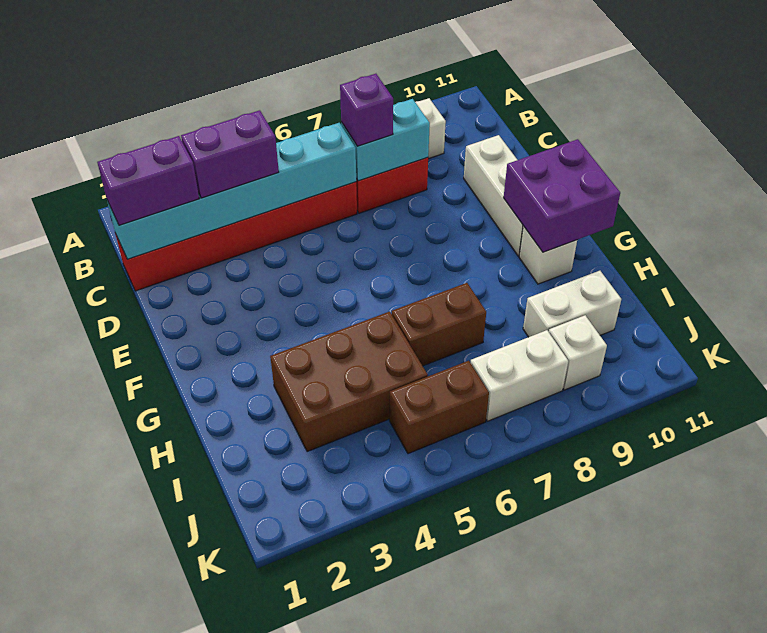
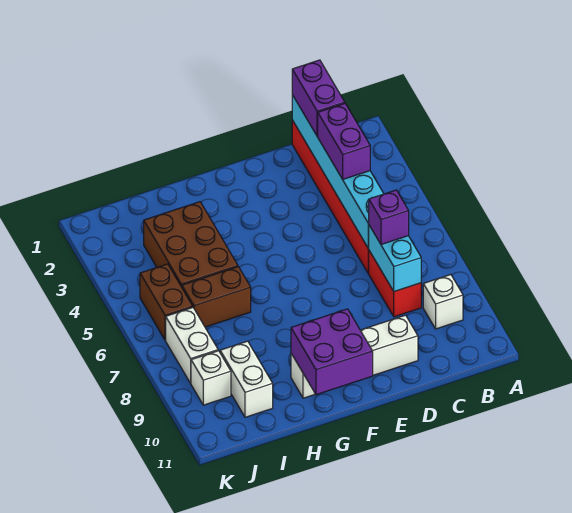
brown brick H6:H7 level 1 -> brown brick H6:I6 level 1

